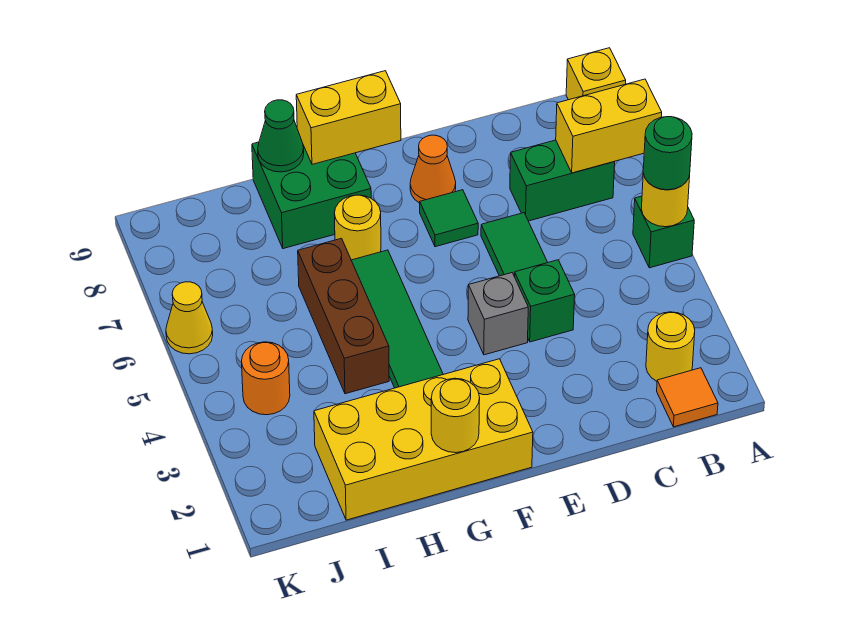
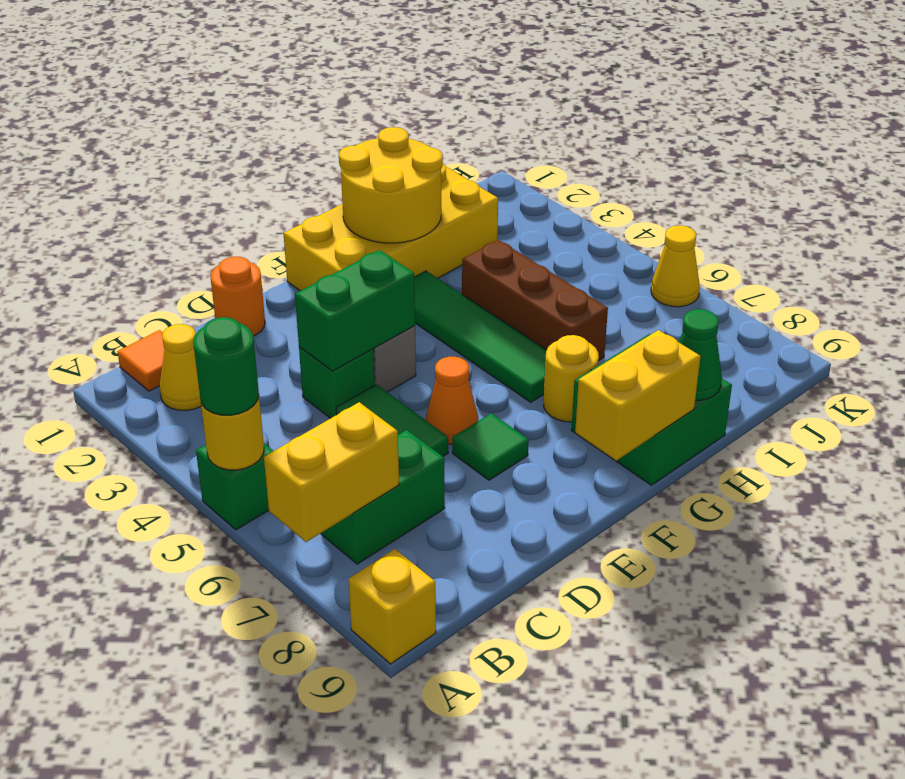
yellow round brick B2 level 1 -> yellow cone B2 level 1
none -> green brick D4:E4 level 2
orange cone E8 level 1 -> orange cone E6 level 1
yellow round brick G1 level 2 -> yellow round brick G1:H2 level 2
orange round brick J4 level 1 -> orange round brick D1 level 1

